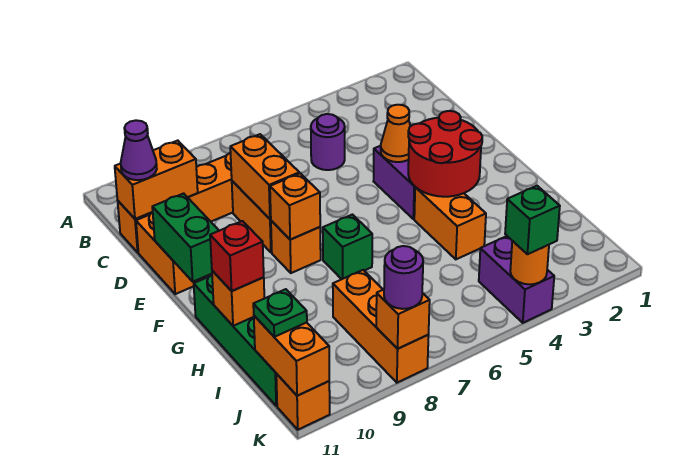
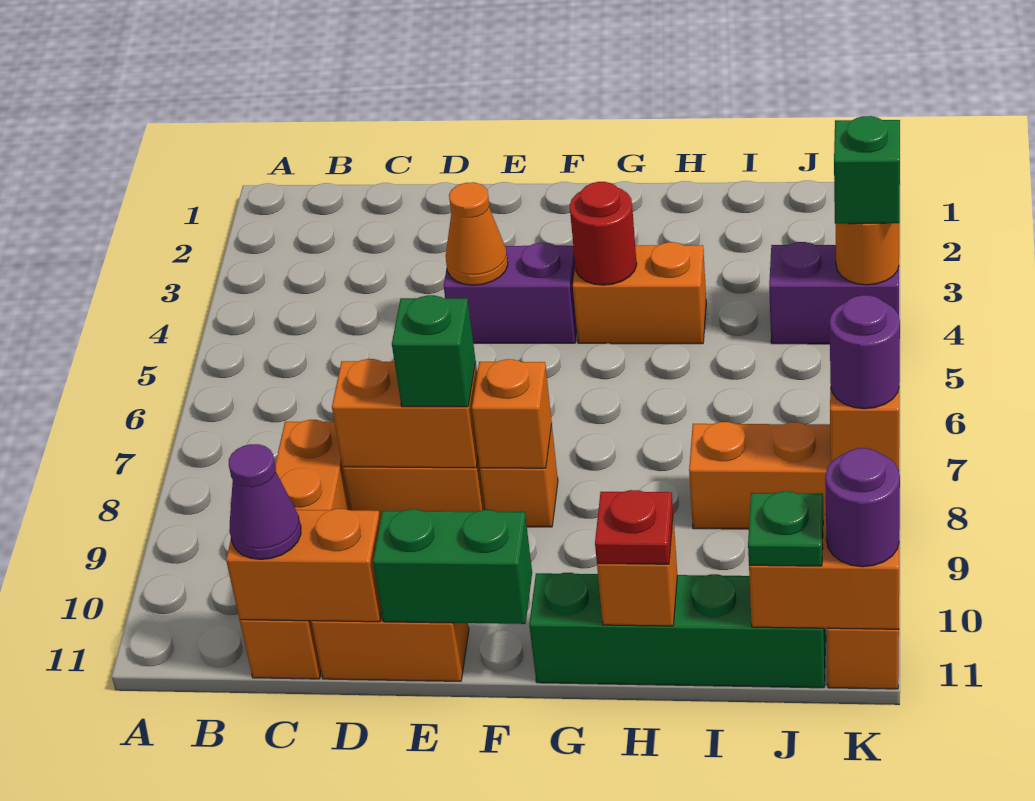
purple round brick C5 level 1 -> purple round brick K11 level 3
orange brick C10:C11 level 2 -> orange brick C11:D11 level 2
red round brick F3:G4 level 2 -> red round brick G4 level 2
green brick G7 level 1 -> green brick E8 level 3
red brick H11 level 3 -> red plate H11 level 3

